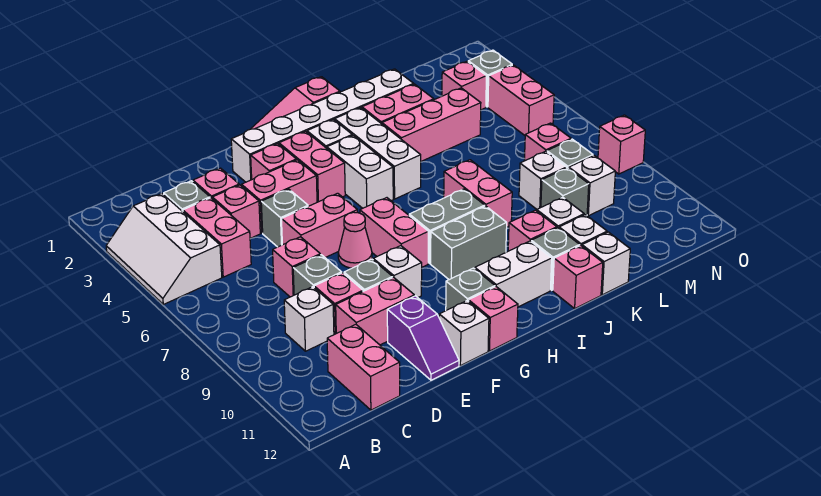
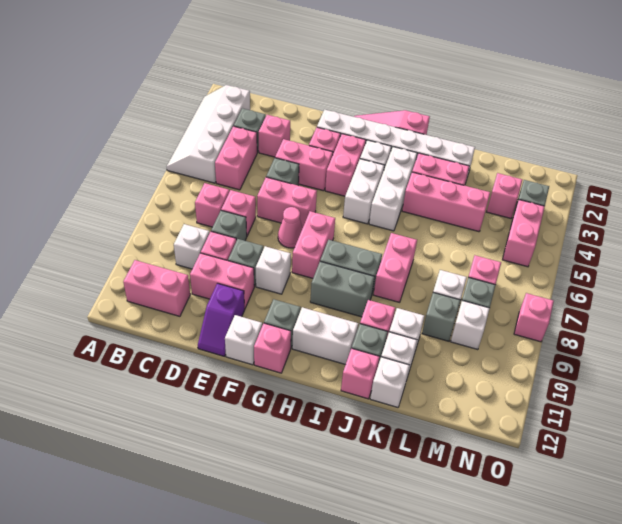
white slope A3:B5 level 1 top B -> white slope A2:B5 level 1 top B
pink brick C11:C12 level 1 -> pink brick B11:C11 level 1
pink brick D4 level 1 -> pink brick C7 level 1

